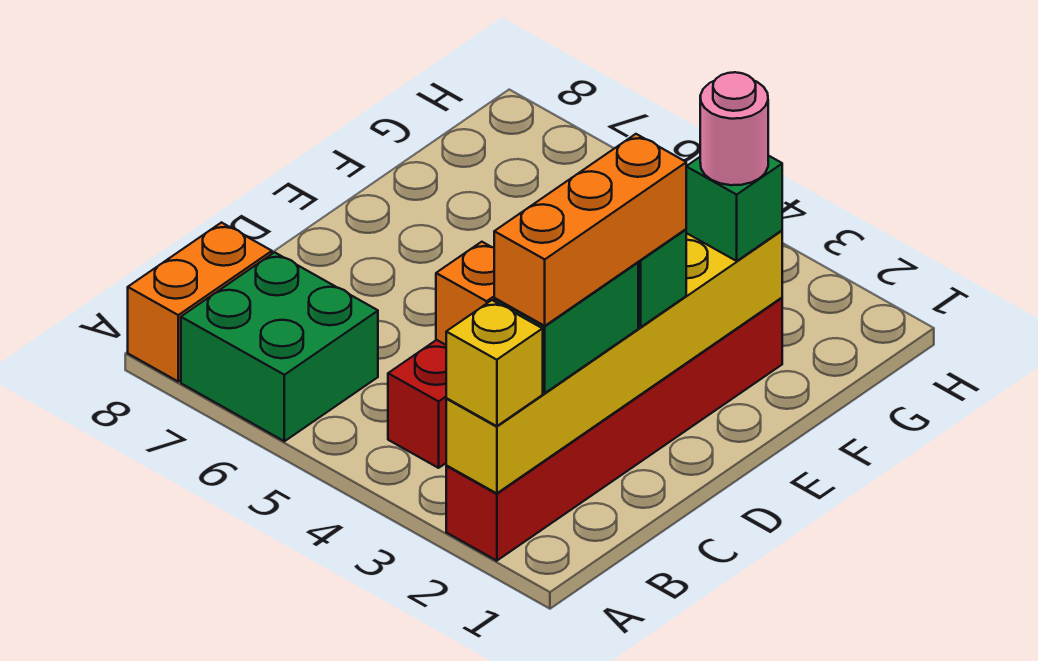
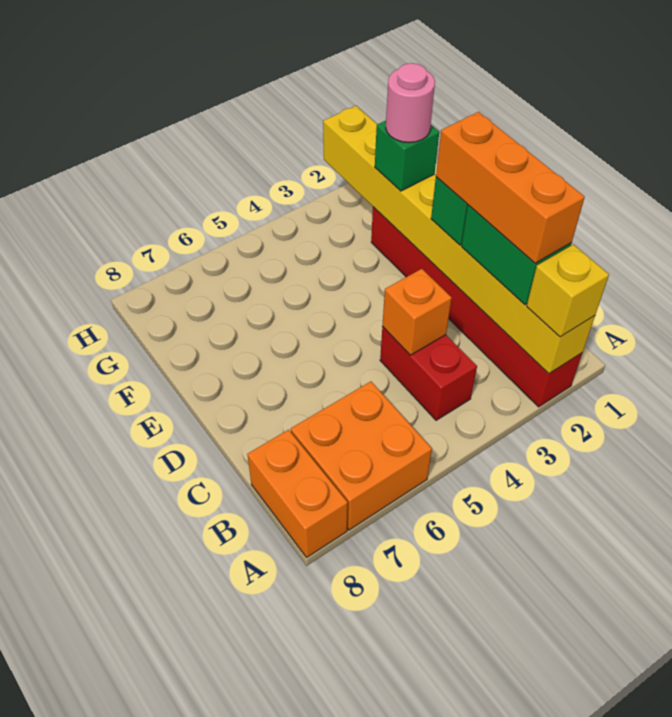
yellow brick A2:F2 level 2 -> yellow brick A2:H2 level 2
green brick A6:B7 level 1 -> orange brick A6:B7 level 1

